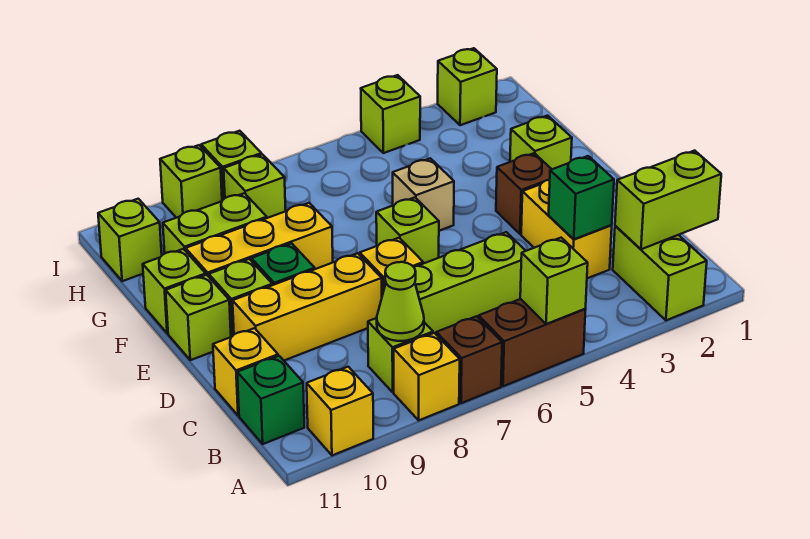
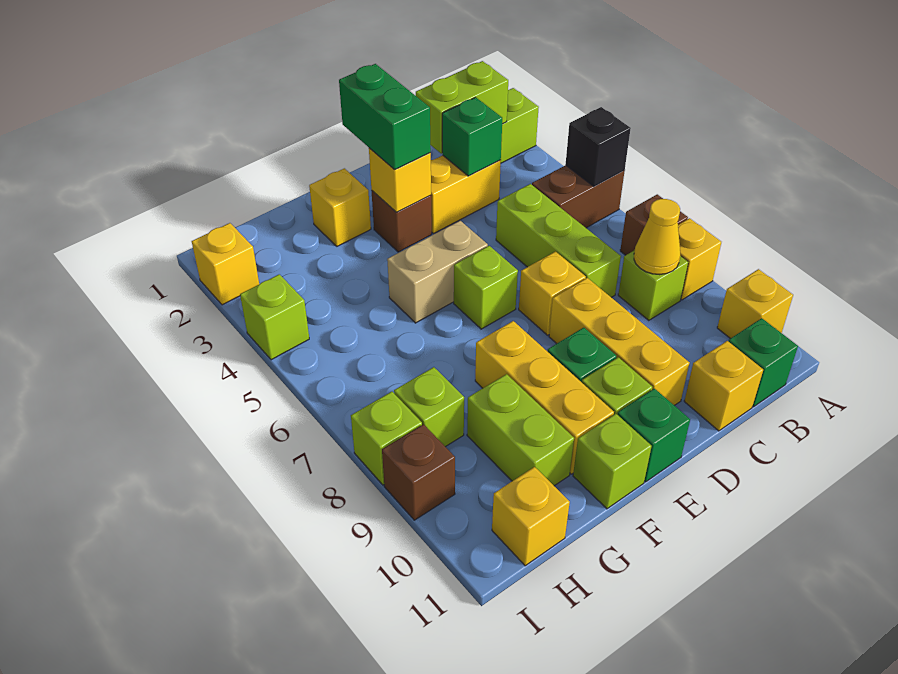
brown brick A5:A6 level 1 -> brown brick A5:B5 level 1
lime brick A5 level 2 -> black brick A5 level 2
lime brick B1:B2 level 2 -> lime brick B2:C2 level 2
lime cone B8 level 2 -> yellow cone B8 level 2
none -> green brick E2:E3 level 3
none -> yellow brick E3 level 2
lime brick E11 level 1 -> green brick E11 level 1
lime brick F2 level 1 -> yellow brick F2 level 1
tan brick F5 level 1 -> tan brick E5:F5 level 1
lime brick H11 level 1 -> yellow brick H11 level 1
lime brick I2 level 1 -> yellow brick I2 level 1
lime brick I9 level 1 -> brown brick I9 level 1

